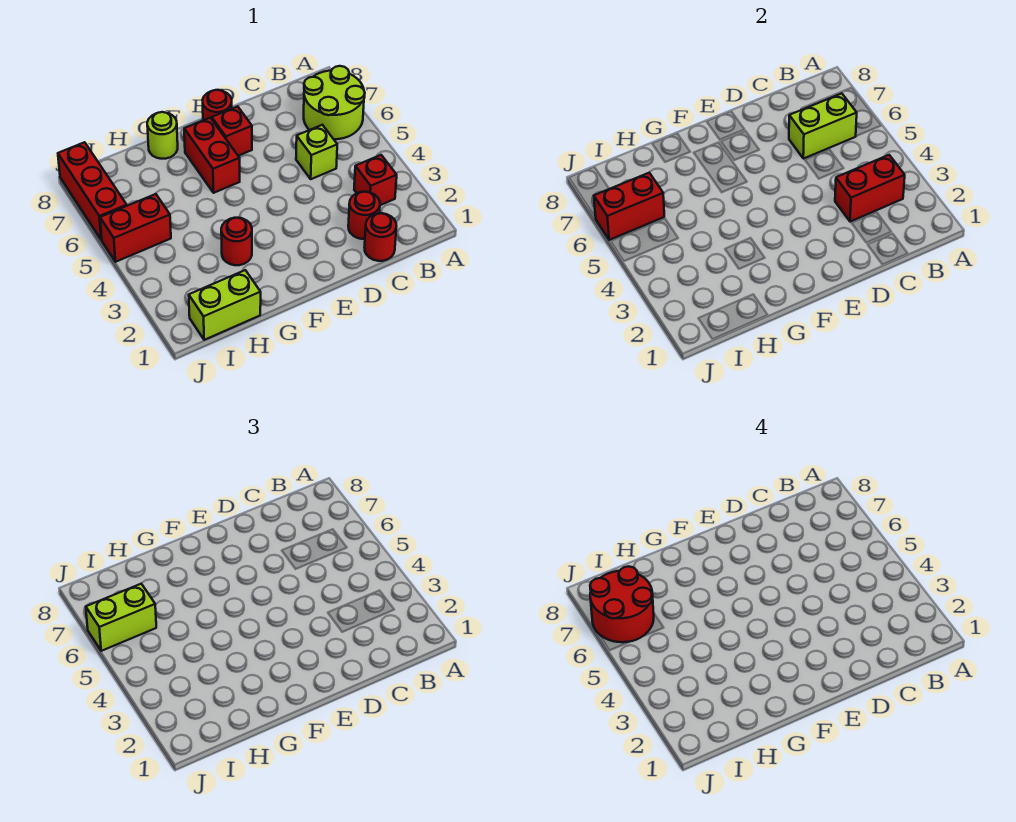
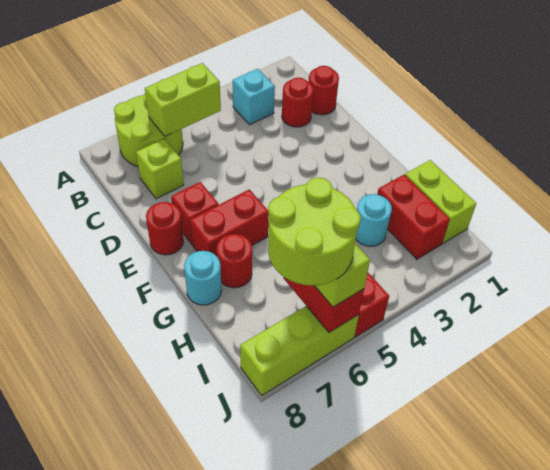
red brick B3 level 1 -> cyan brick B3 level 1
red brick B3:C3 level 2 -> red brick H2:I2 level 1
lime brick B6:C6 level 2 -> lime brick B5:B6 level 2
lime brick C5 level 1 -> lime brick C7 level 1
red round brick G3 level 1 -> red round brick G7 level 1
lime round brick G8 level 1 -> cyan round brick G8 level 1
none -> cyan round brick H3 level 1
red round brick I6:J7 level 4 -> lime round brick I6:J7 level 4
red brick J6:J8 level 1 -> lime brick J6:J8 level 1

